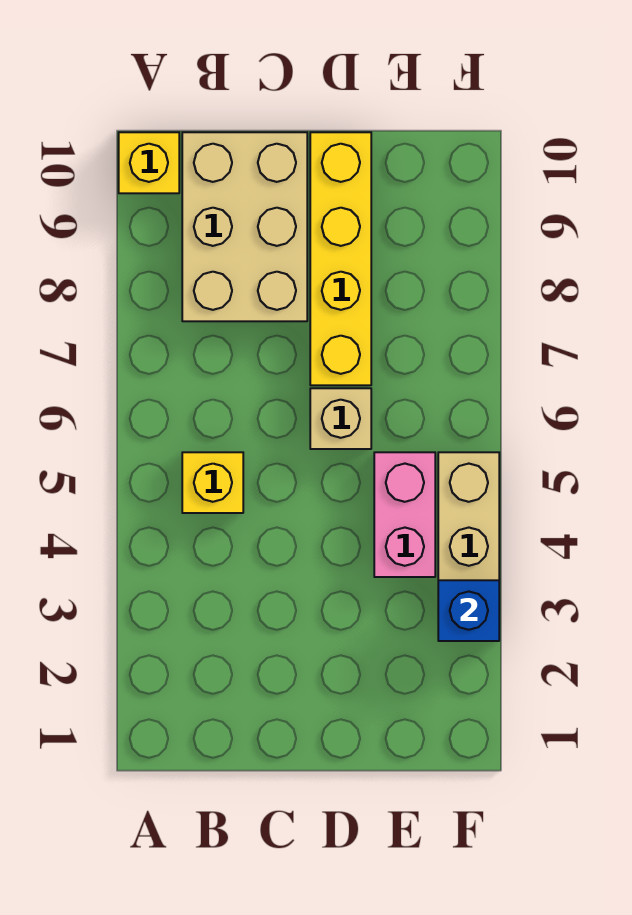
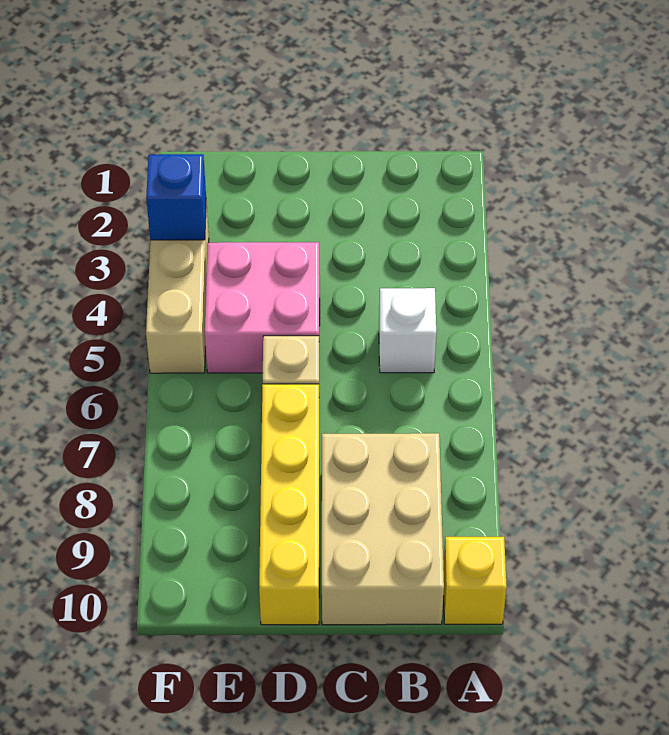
yellow brick B5 level 1 -> white brick B5 level 1
pink brick E4:E5 level 1 -> pink brick D4:E5 level 1

